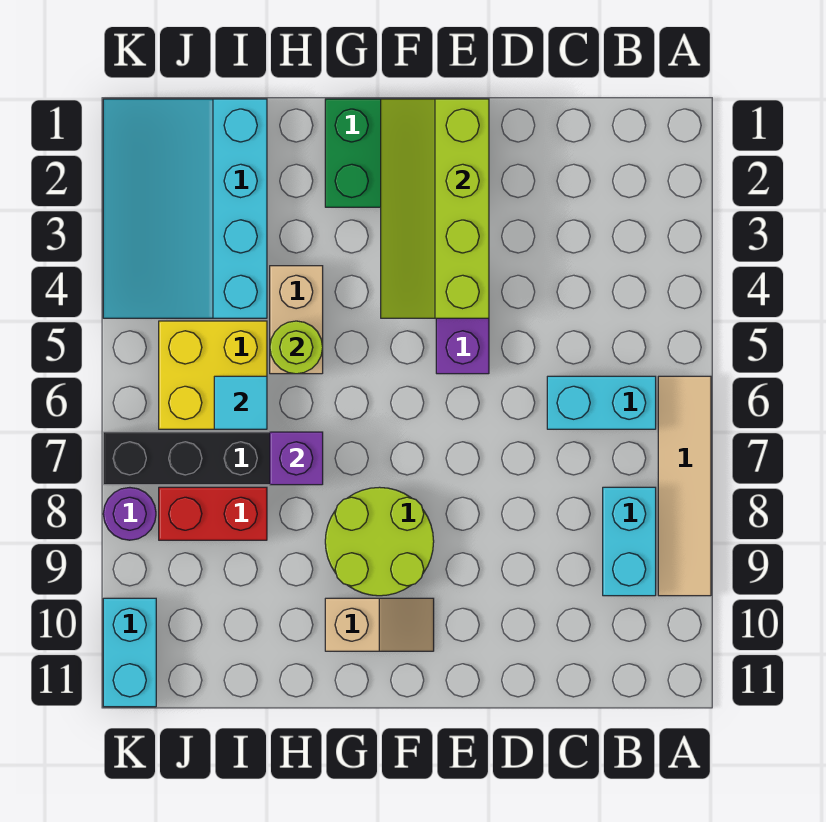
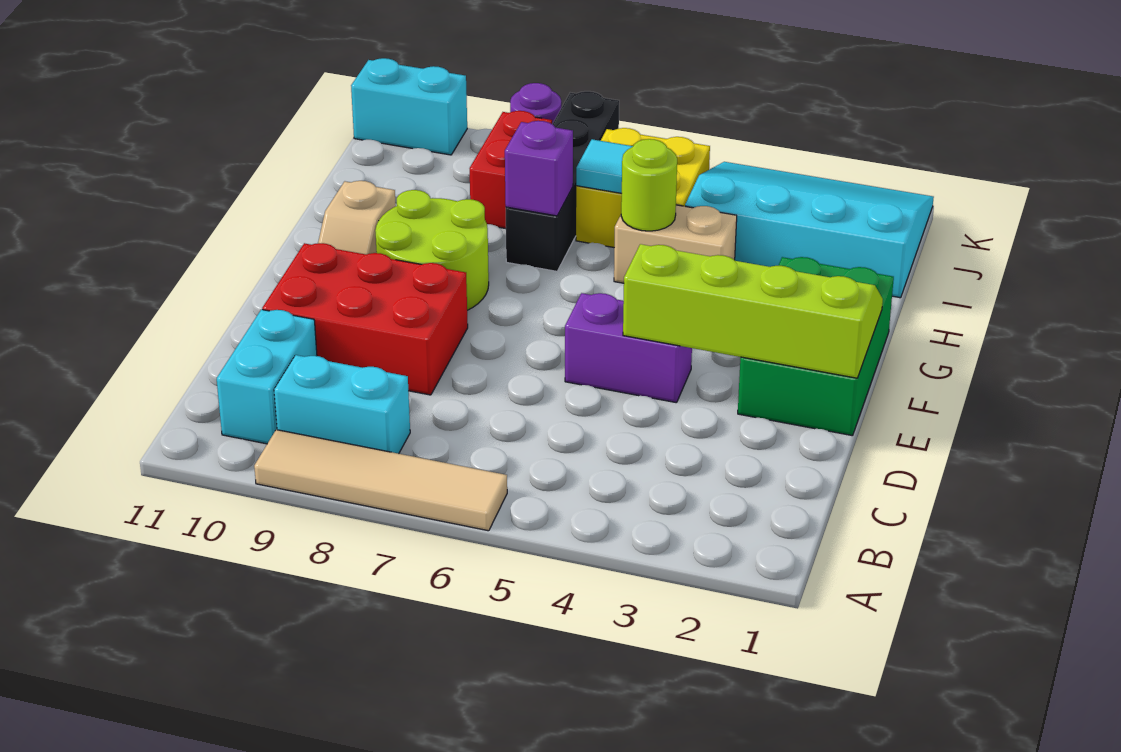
cyan brick B6:C6 level 1 -> cyan brick B10:C10 level 1
none -> red brick D8:E10 level 1

